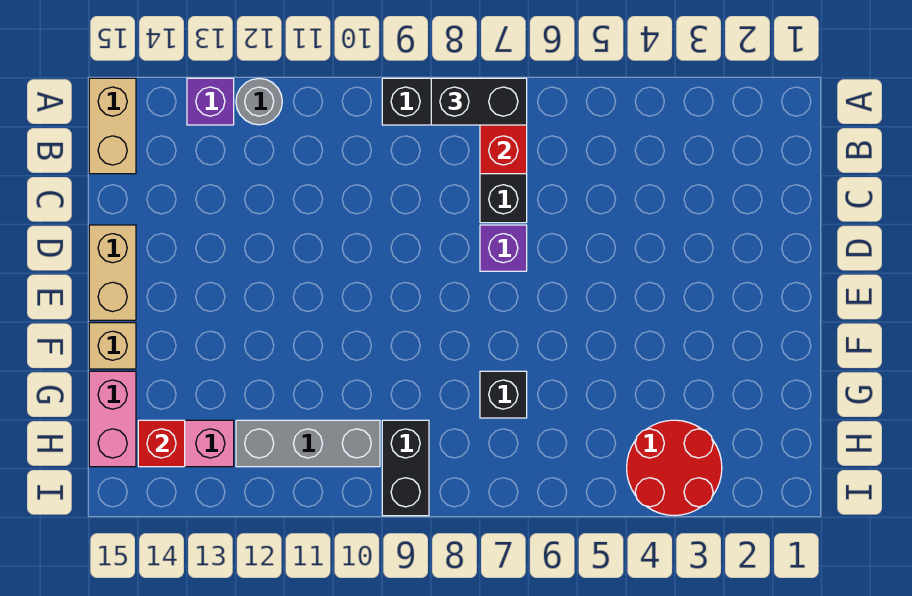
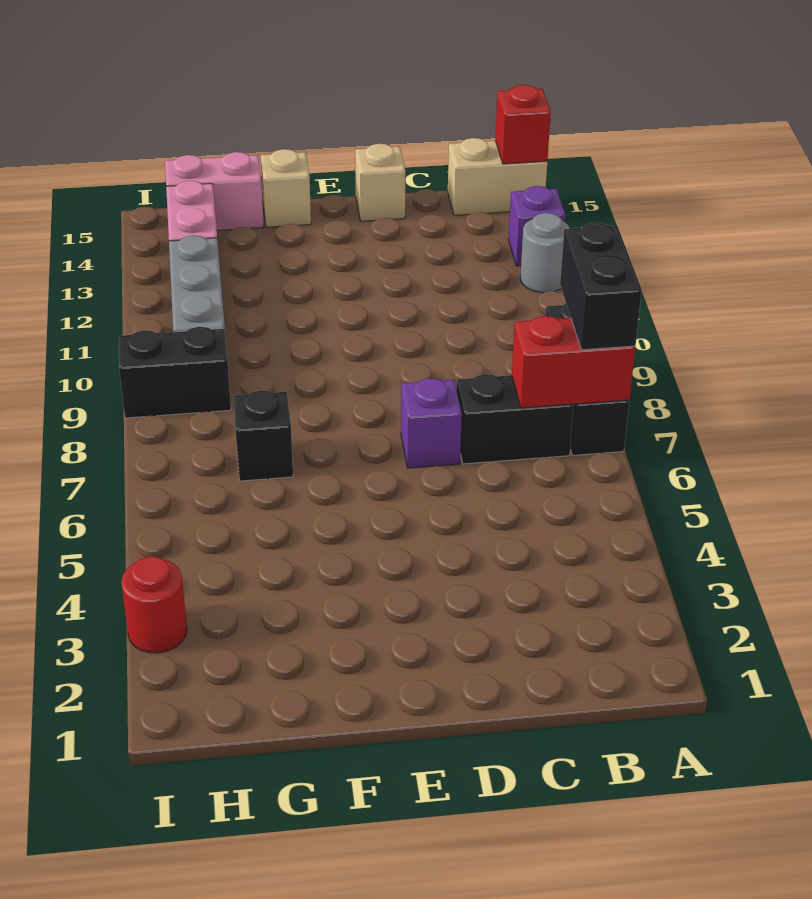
tan brick D15:E15 level 1 -> tan brick D15 level 1
red round brick H3:I4 level 1 -> red round brick I3 level 1
red brick H14 level 2 -> red brick A15 level 2

